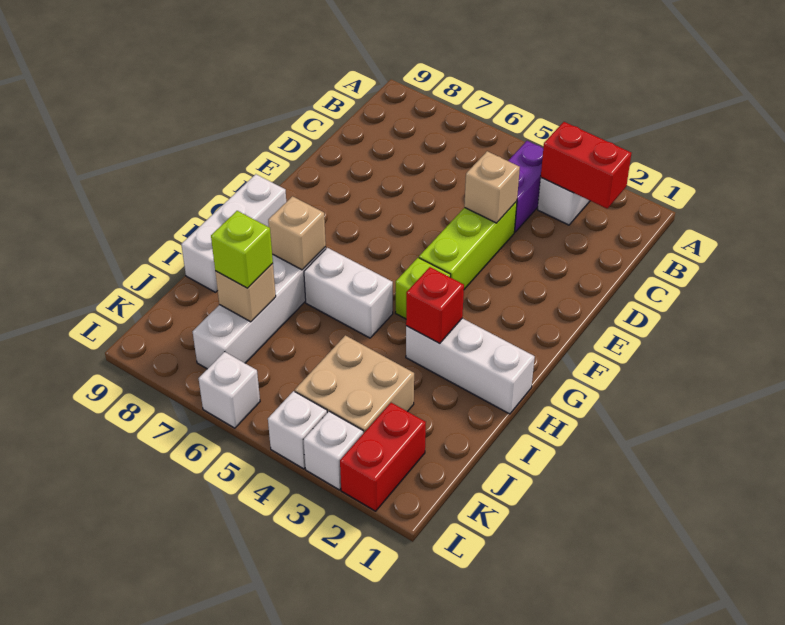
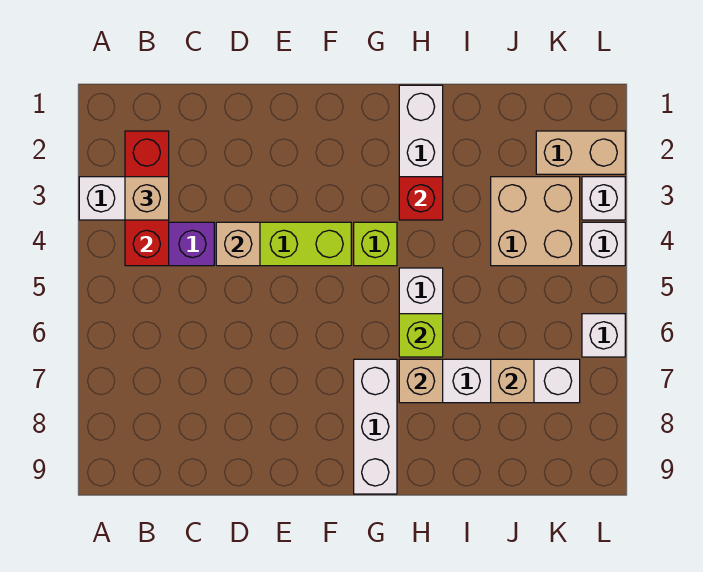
red brick B2:B3 level 2 -> red brick B2:B4 level 2
none -> tan brick B3 level 3
white brick G9:I9 level 1 -> white brick G7:G9 level 1
lime brick J7 level 3 -> lime brick H6 level 2
red brick K2:L2 level 1 -> tan brick K2:L2 level 1

